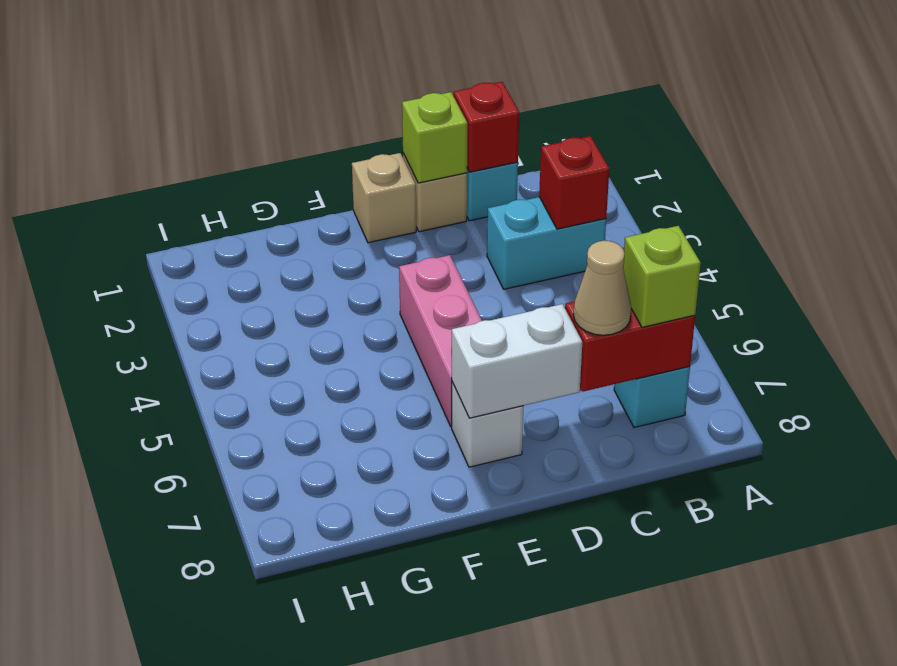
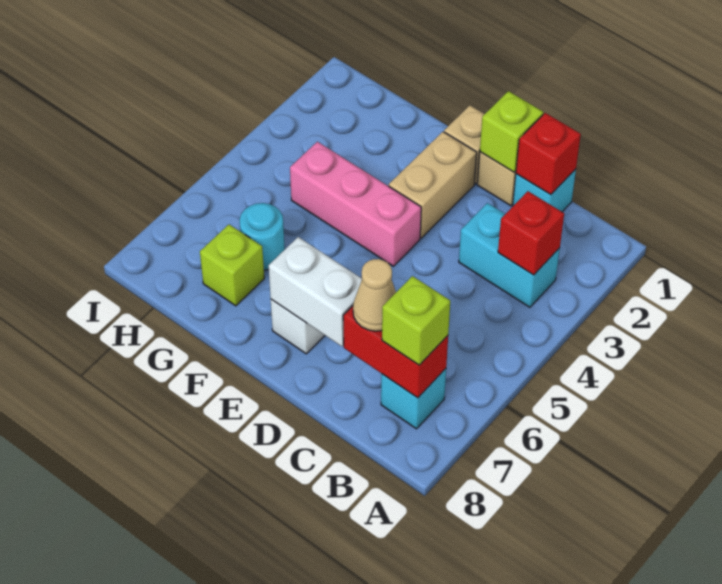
none -> tan brick E2:E3 level 1
pink brick E4:E6 level 1 -> pink brick E4:G4 level 1
none -> cyan round brick G6 level 1
none -> lime brick G7 level 1

